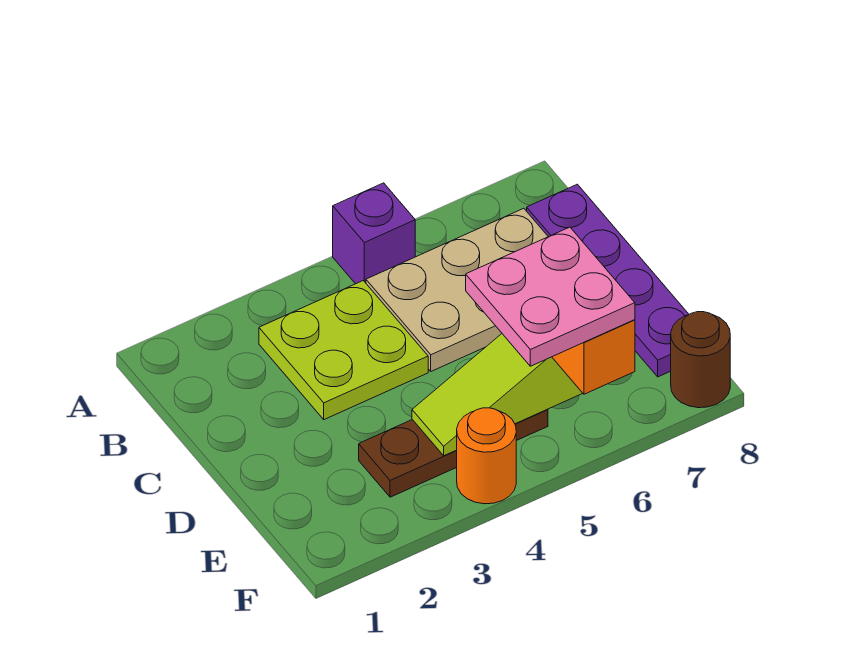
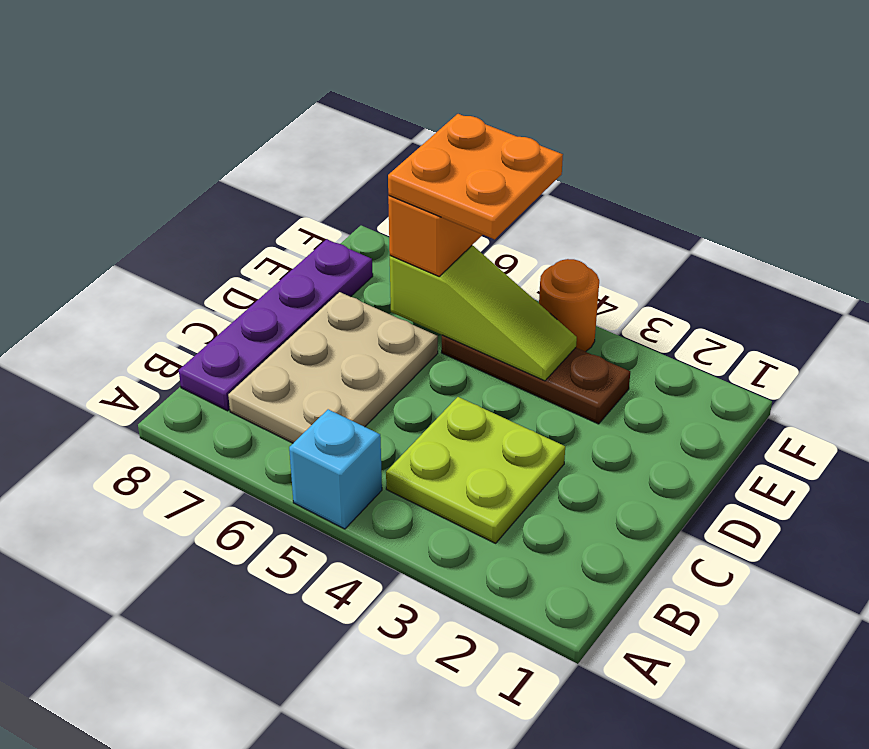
purple brick A5 level 1 -> cyan brick A5 level 1
tan plate B5:C7 level 1 -> tan plate B6:D7 level 1
pink plate E5:F6 level 4 -> orange plate E5:F6 level 4
brown round brick F8 level 1 -> none

